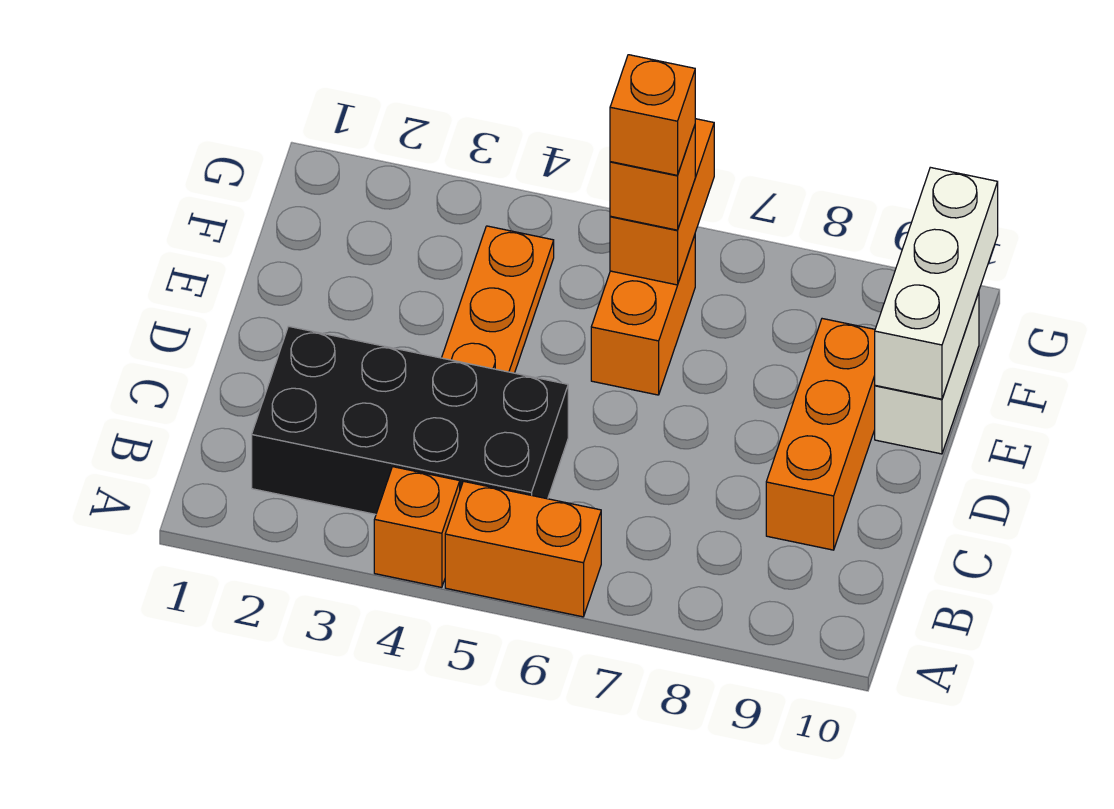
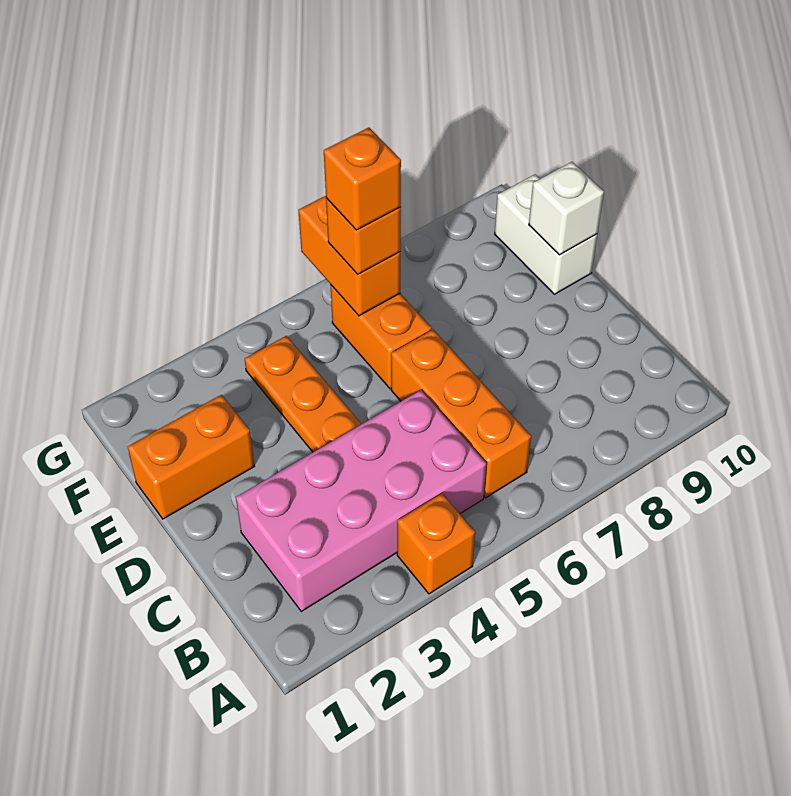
orange brick A5:A6 level 1 -> orange brick E1:E2 level 1
black brick B2:C5 level 1 -> pink brick B2:C5 level 1
orange brick C9:E9 level 1 -> orange brick B6:D6 level 1
white brick E10:G10 level 2 -> white brick E10 level 2

